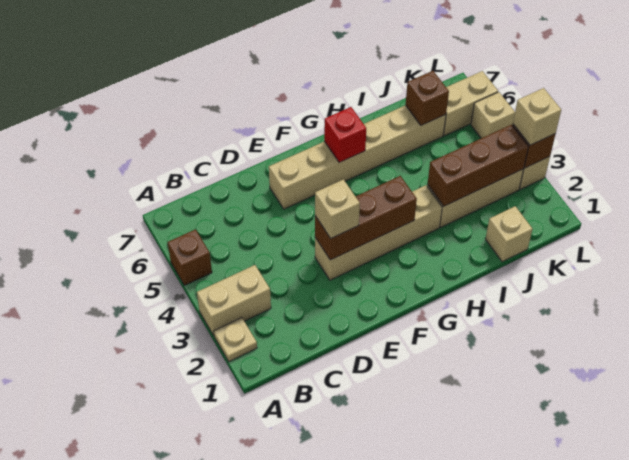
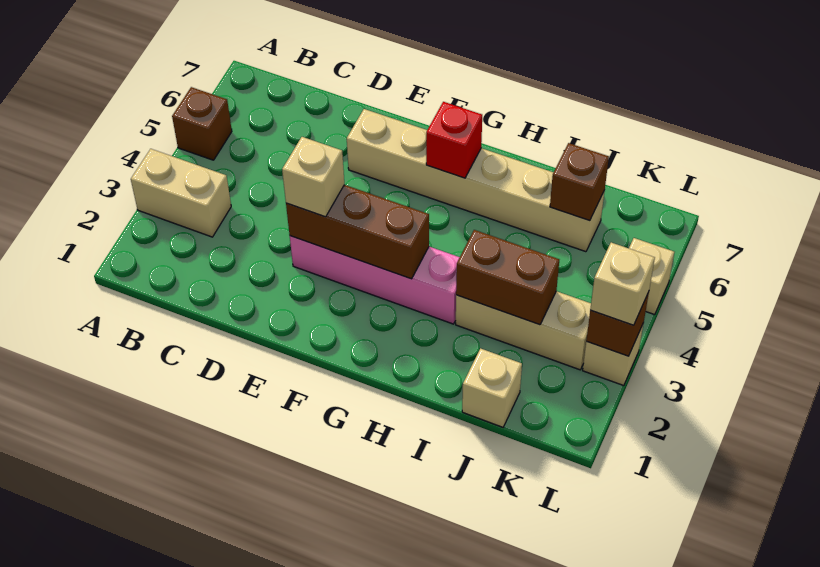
tan plate A2 level 1 -> none
tan brick E3:H3 level 1 -> pink brick E3:H3 level 1
brown brick I3:K3 level 2 -> brown brick I3:J3 level 2
tan brick K6:L6 level 1 -> none

